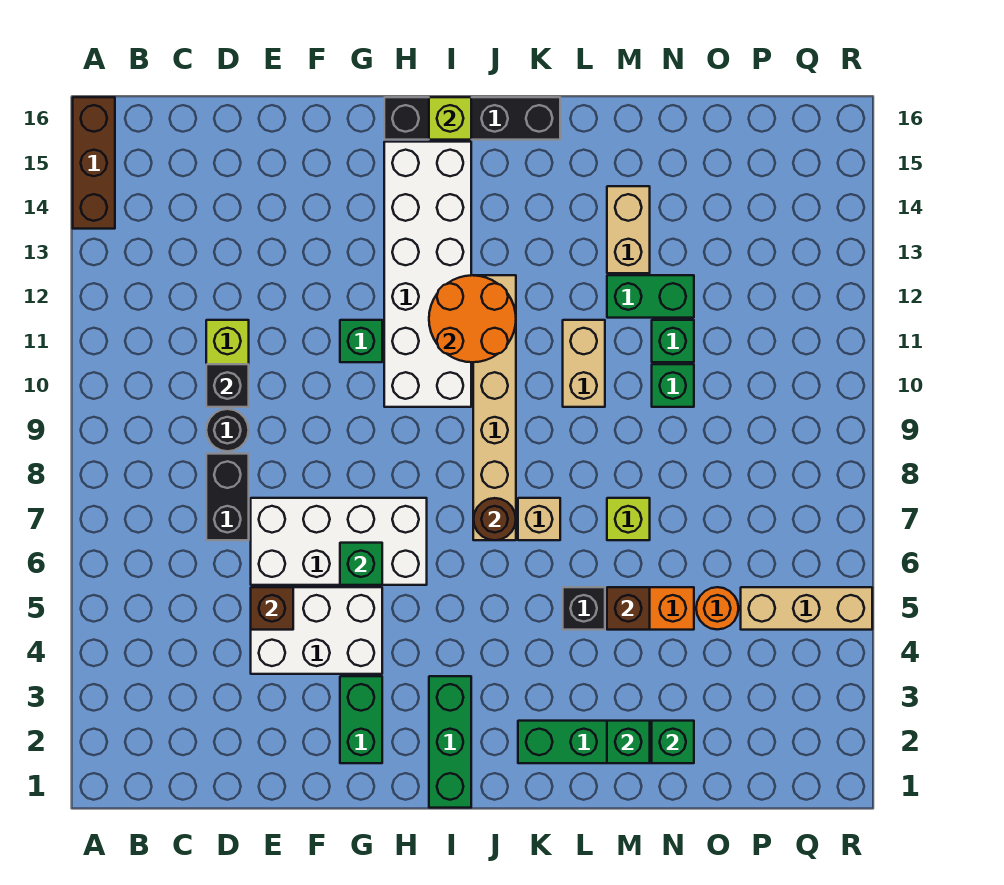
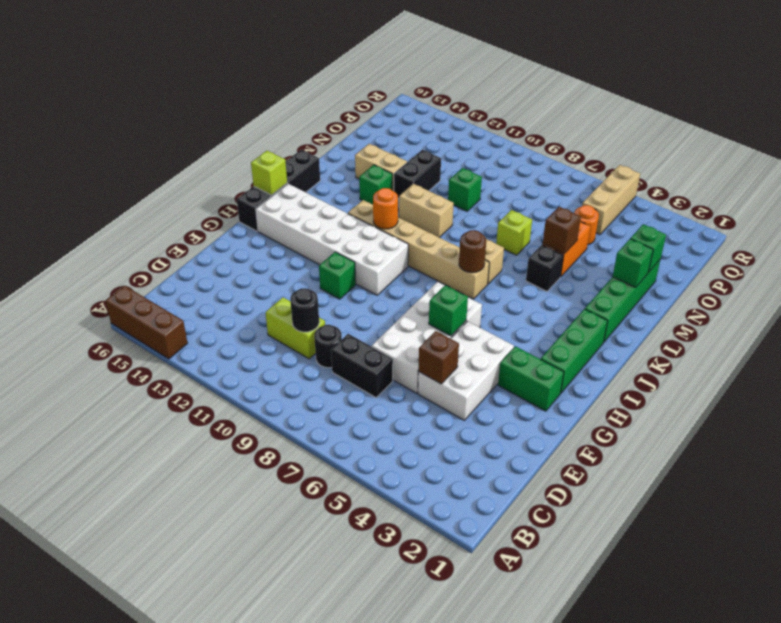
black brick D10 level 2 -> black round brick D10 level 2
green brick I1:I3 level 1 -> green brick H2:J2 level 1
orange round brick I11:J12 level 2 -> orange round brick J11 level 2
green brick M12:N12 level 1 -> black brick M12:N12 level 1
green brick N11 level 1 -> green brick L13 level 1

